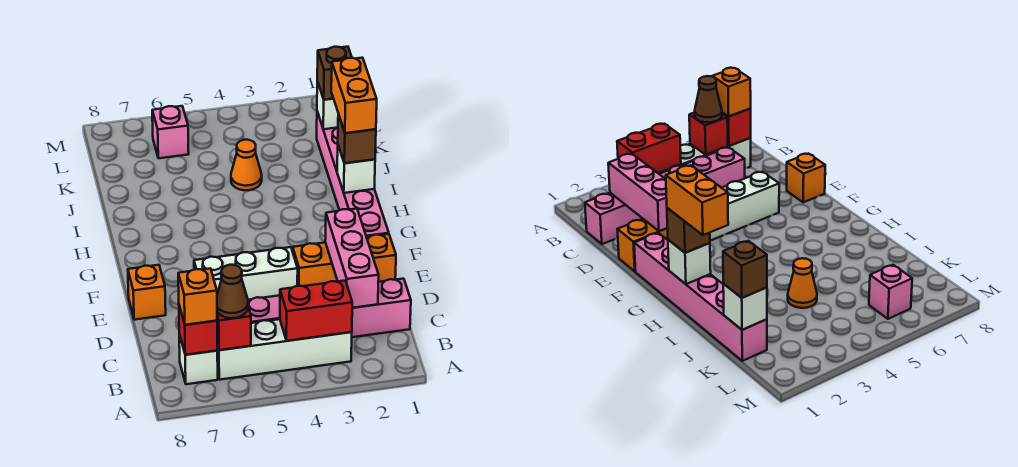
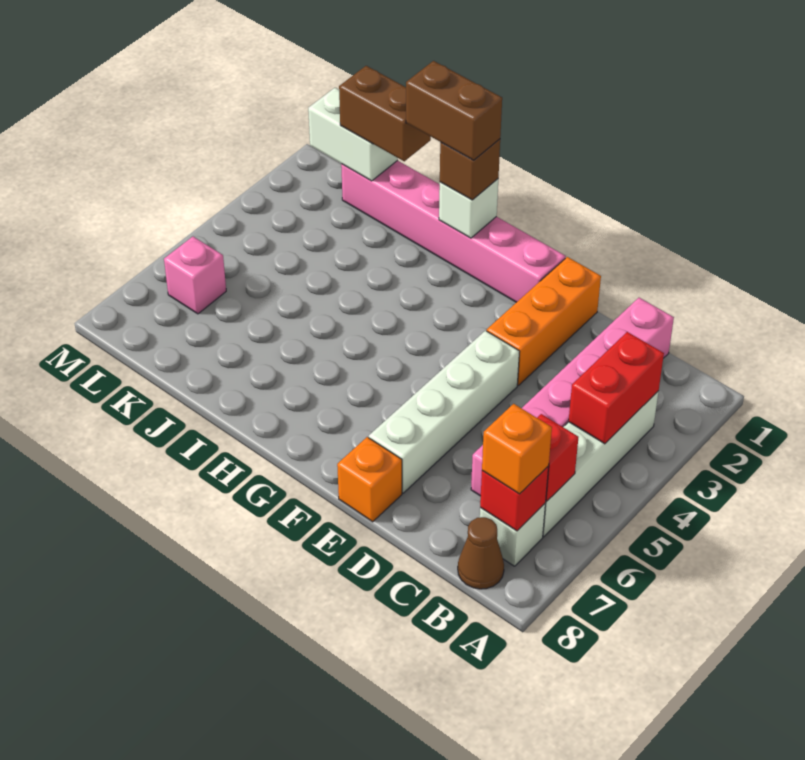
brown cone B6 level 3 -> brown cone B8 level 1
pink brick C2:E2 level 2 -> none
white brick E4:E6 level 1 -> white brick E4:E7 level 1
orange brick H1:I1 level 4 -> brown brick H1:I1 level 4
orange cone J4 level 1 -> none
white brick K1 level 2 -> white brick K1:L1 level 2
brown brick K1 level 3 -> brown brick J1:K1 level 3

